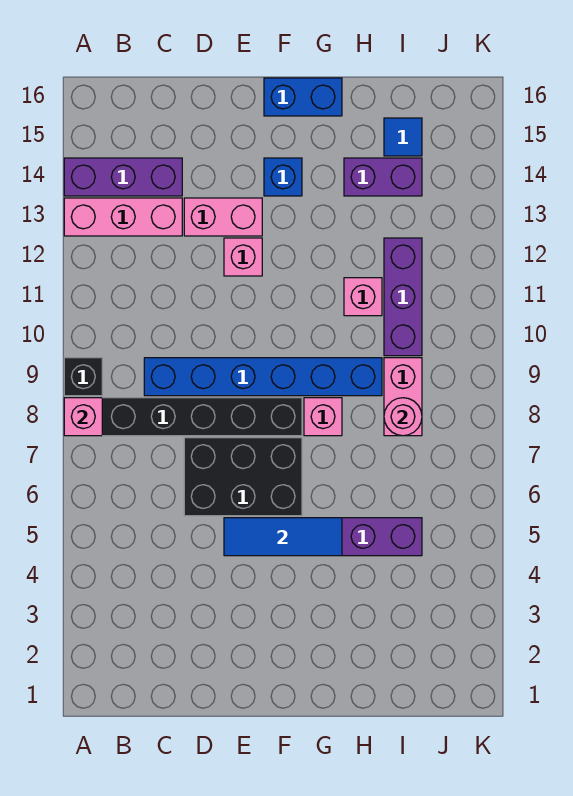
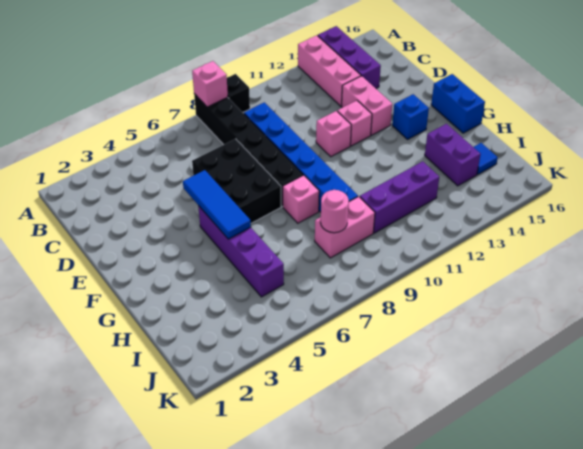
pink brick H11 level 1 -> pink brick E11 level 1

